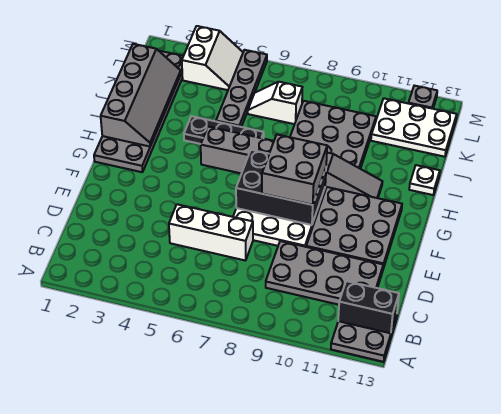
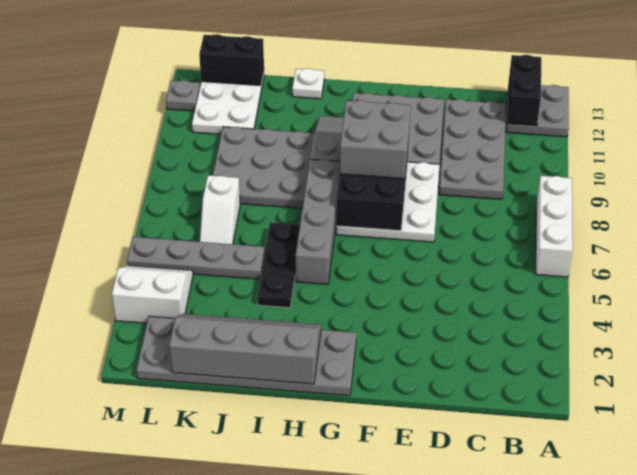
white brick D5:D7 level 1 -> white brick A6:A8 level 1
none -> black brick K13:L13 level 2

